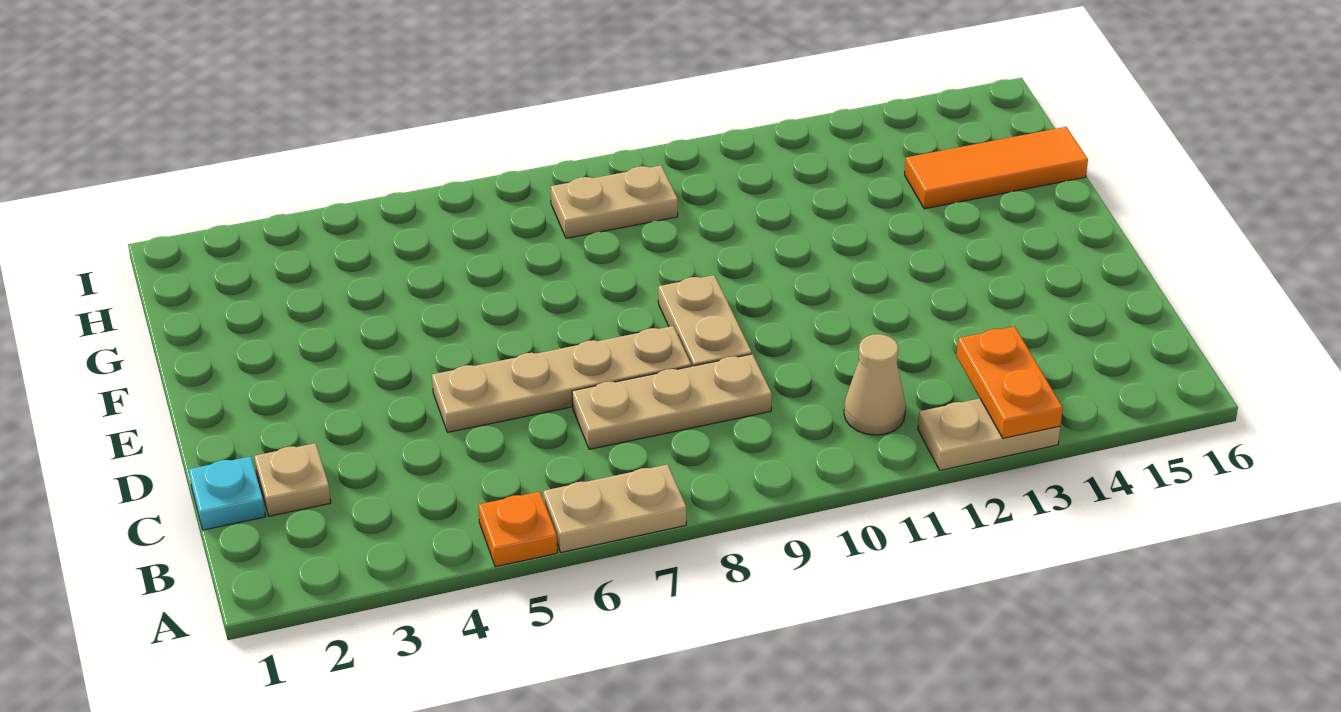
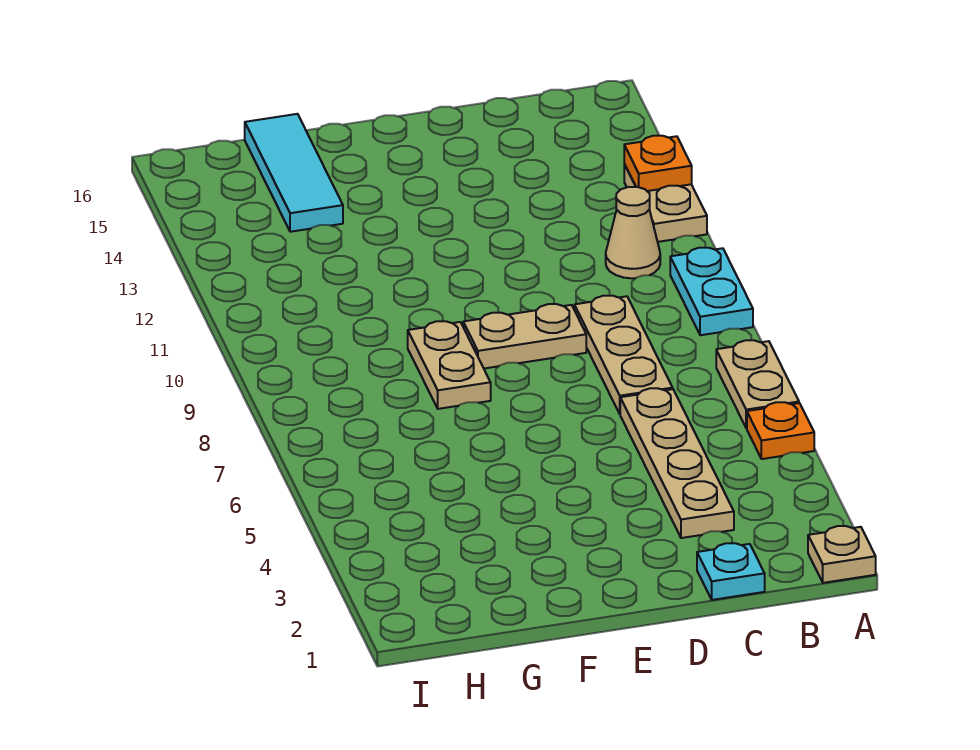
none -> cyan plate A9:A10 level 1
orange plate A13:B13 level 2 -> orange plate A13 level 2
tan plate C2 level 1 -> tan plate A1 level 1
tan plate D5:D8 level 1 -> tan plate C3:C6 level 1
orange tile G14:G16 level 1 -> cyan tile G14:G16 level 1
tan plate H8:H9 level 1 -> tan plate F8:F9 level 1

